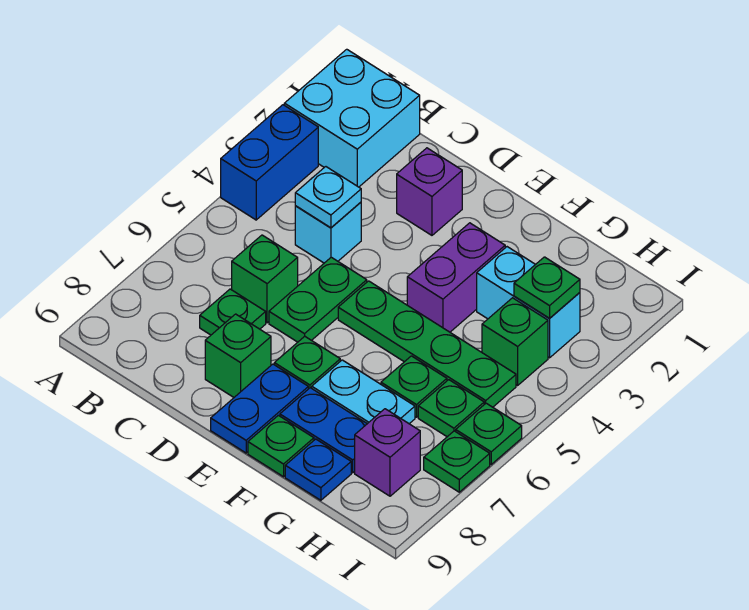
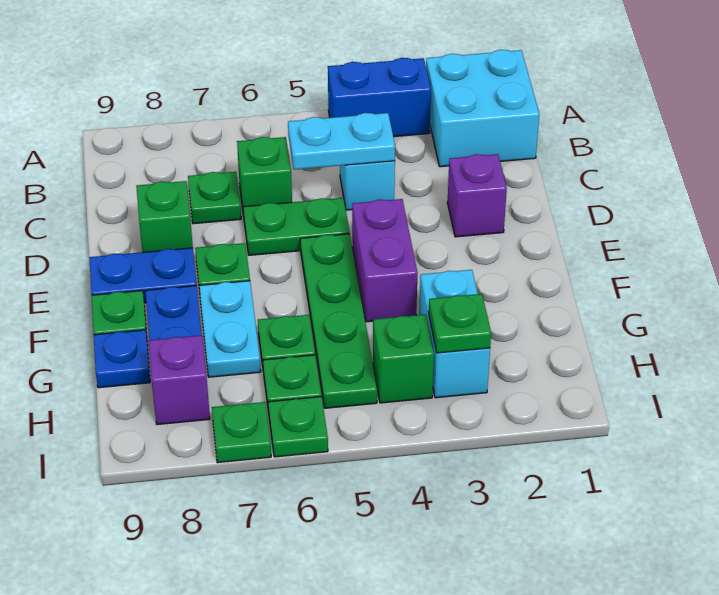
cyan plate C4 level 2 -> cyan plate C4:C5 level 2
purple brick F3:F4 level 1 -> purple brick E4:F4 level 1

